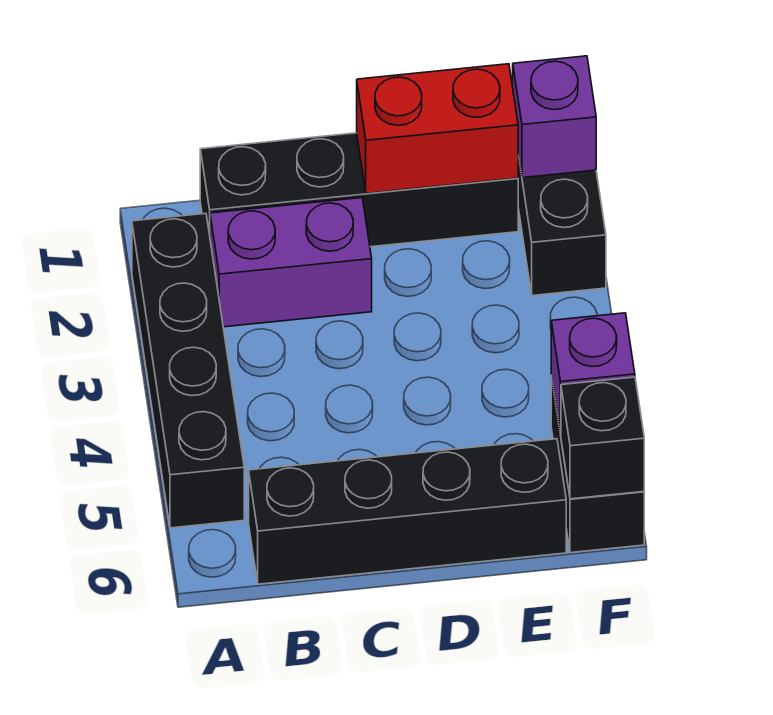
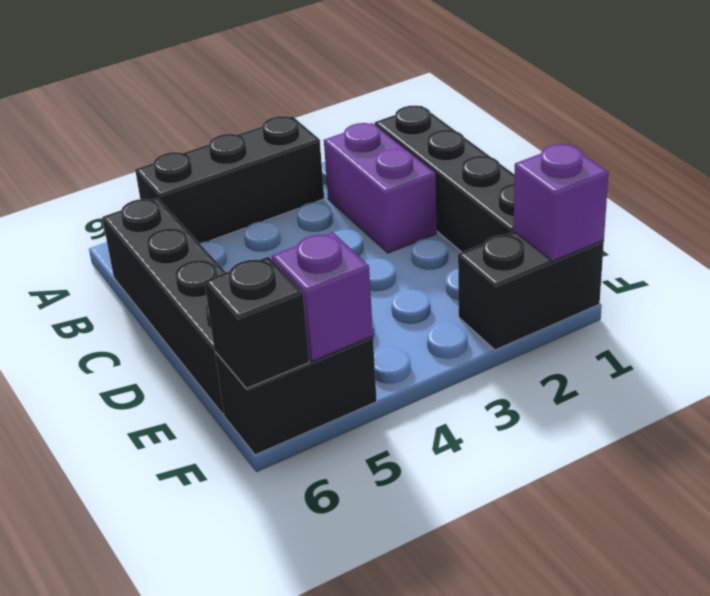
black brick A2:A5 level 1 -> black brick A3:A5 level 1
red brick D1:E1 level 2 -> none

